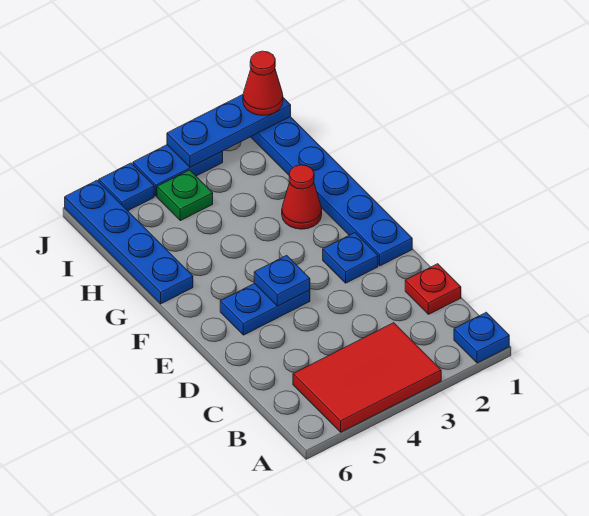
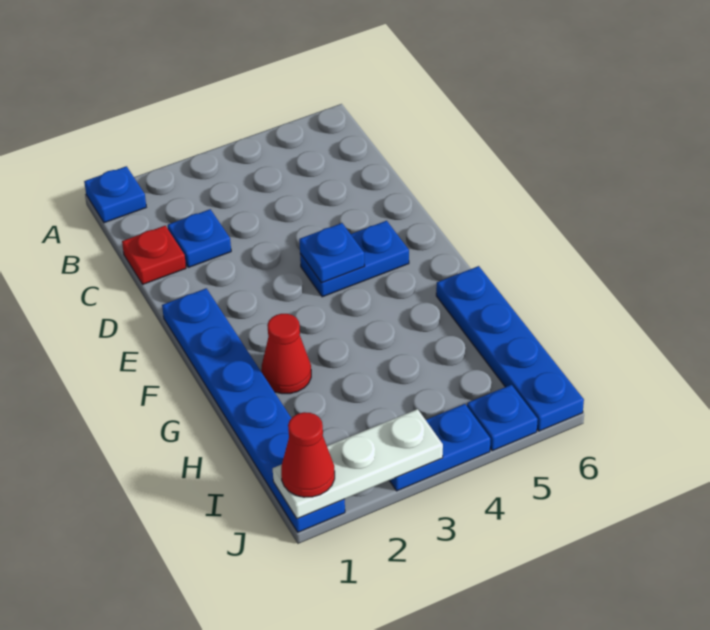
red tile A3:B5 level 1 -> none
blue plate E2 level 1 -> blue plate C2 level 1
green plate I4 level 1 -> none
blue plate J1:J3 level 2 -> white plate J1:J3 level 2

